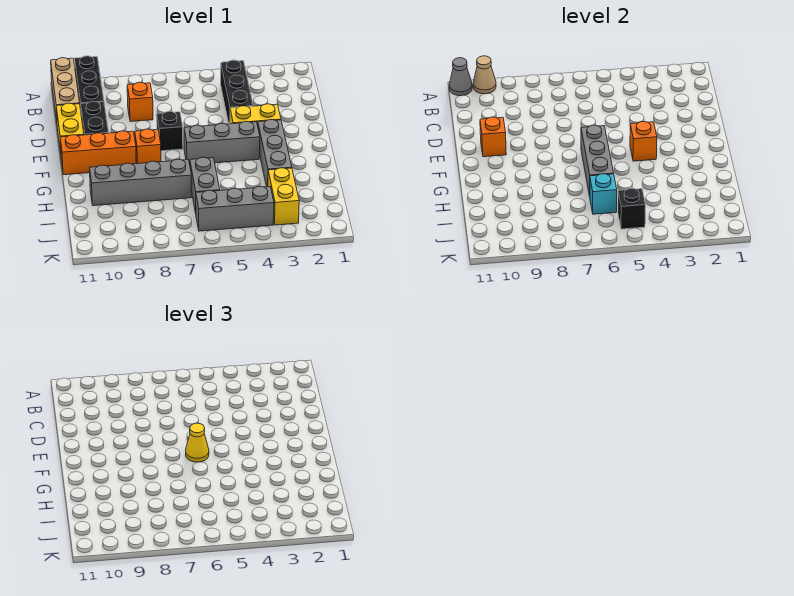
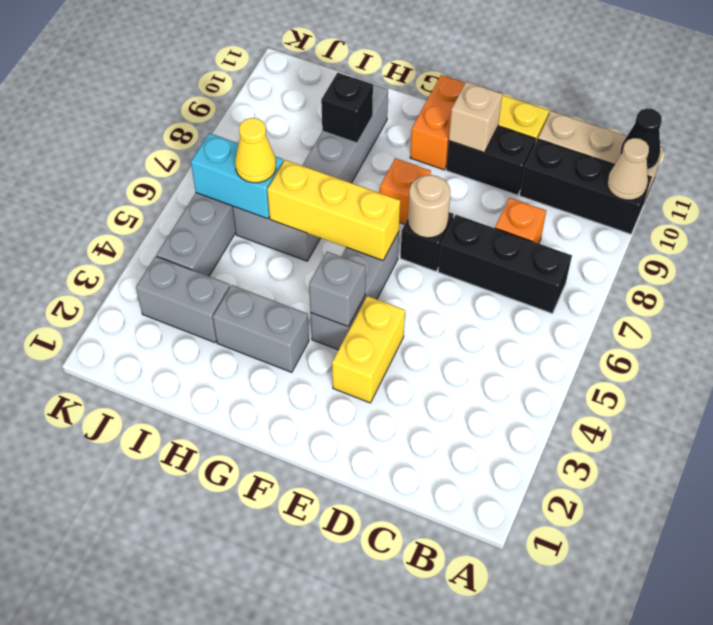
grey cone A11 level 2 -> black cone A11 level 2
black brick B4:D4 level 1 -> black brick B7:D7 level 1
none -> tan round brick E7 level 2
orange brick E10 level 2 -> tan brick E10 level 2
grey brick F3:H3 level 1 -> grey brick G3:H3 level 1
orange brick F4 level 2 -> grey brick F4 level 2
grey brick F6:H6 level 2 -> yellow brick F6:H6 level 2
yellow cone F6 level 3 -> yellow cone I6 level 3
orange brick F9:F11 level 1 -> orange brick F10:F11 level 1
yellow brick I3:J3 level 1 -> grey brick I3:J3 level 1
cyan brick I6 level 2 -> cyan brick I6:J6 level 2
black brick J5 level 2 -> black brick H9 level 2

